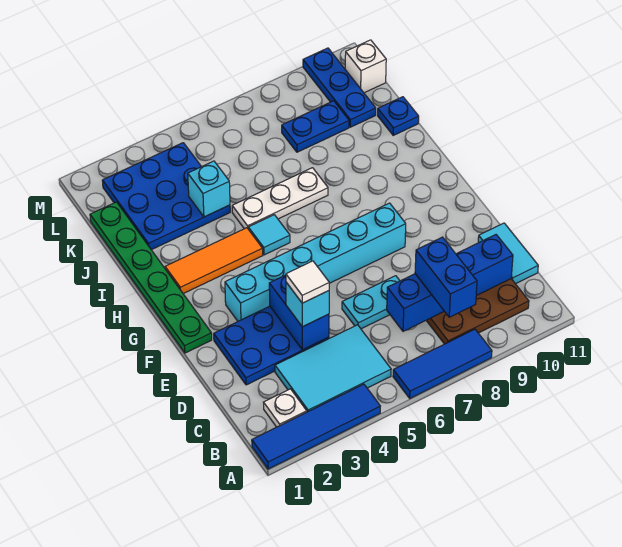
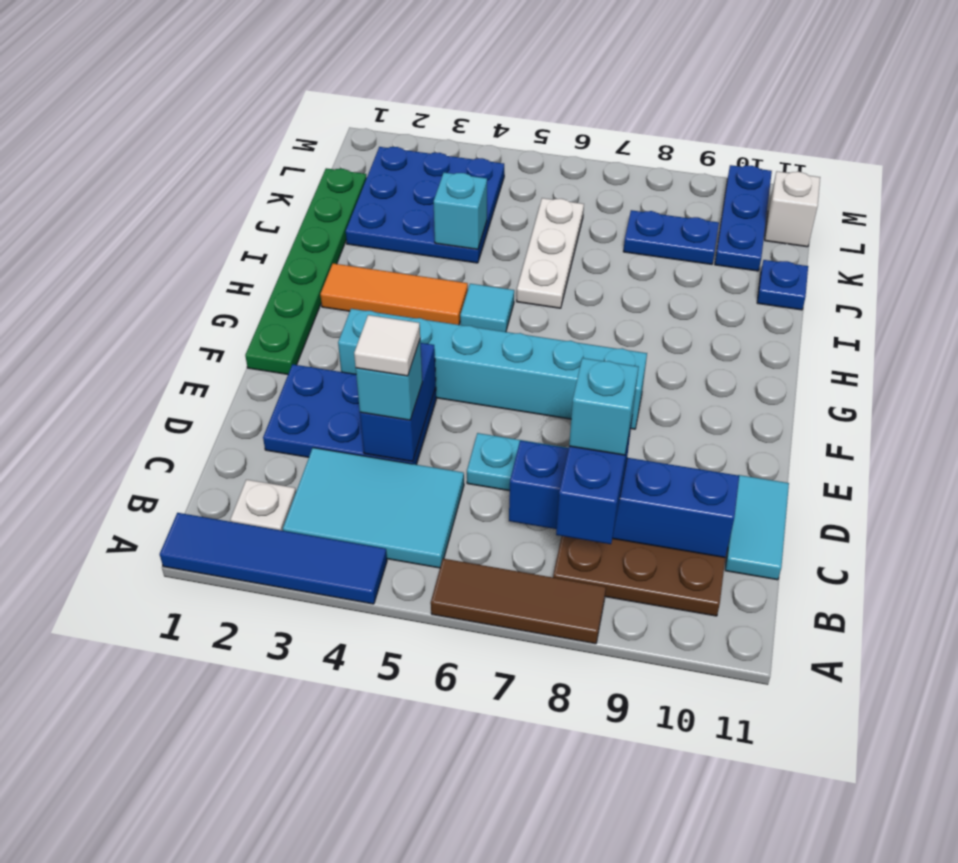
blue tile A6:A8 level 1 -> brown tile A6:A8 level 1
none -> cyan brick C8 level 4
white plate I5:I7 level 1 -> white plate I6:K6 level 1

